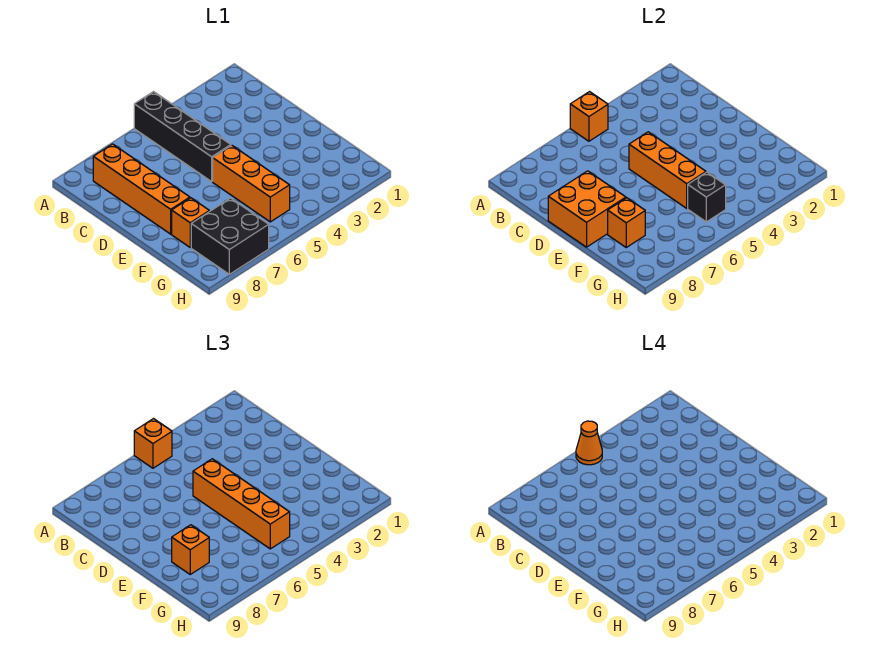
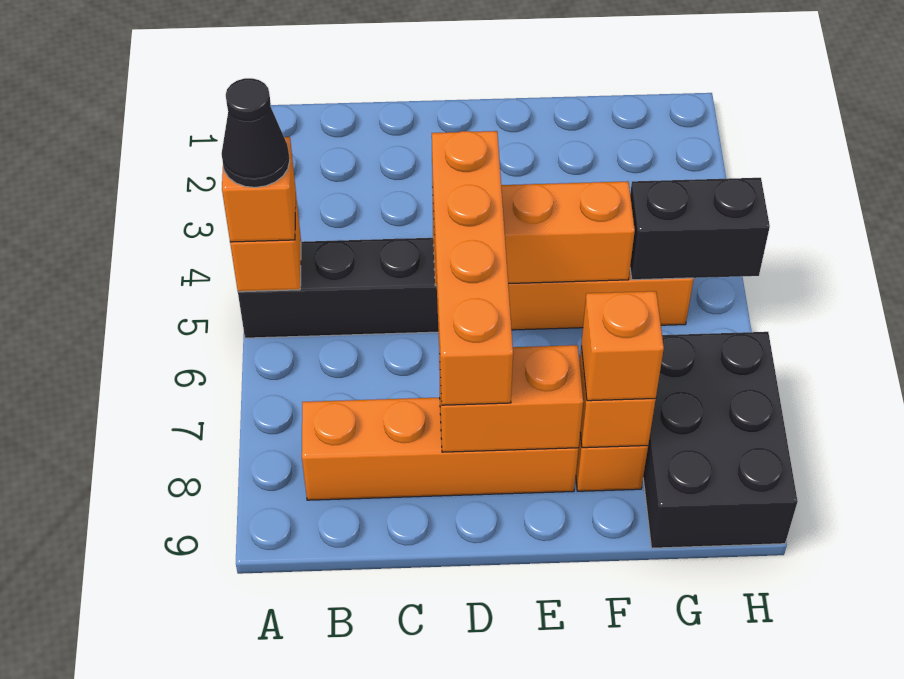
orange cone A5 level 4 -> black cone A5 level 4
orange brick D5:G5 level 3 -> orange brick D5:D8 level 3
orange brick D8:E9 level 2 -> orange brick D8:E8 level 2
black brick G5 level 2 -> black brick G5:H5 level 2
black brick G7:H8 level 1 -> black brick G7:H9 level 1

